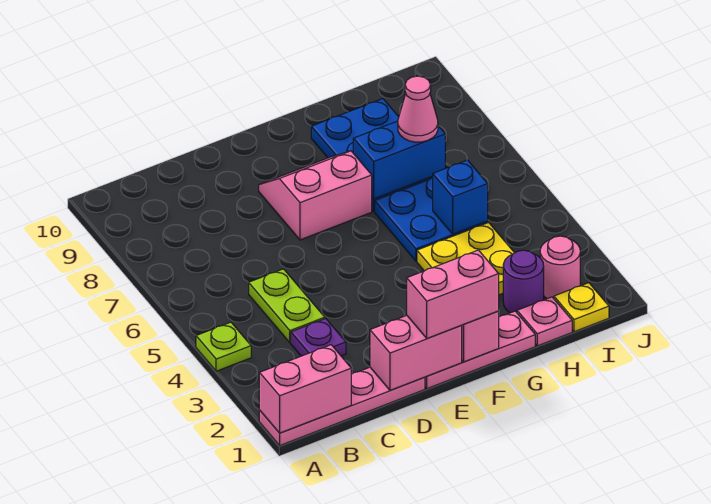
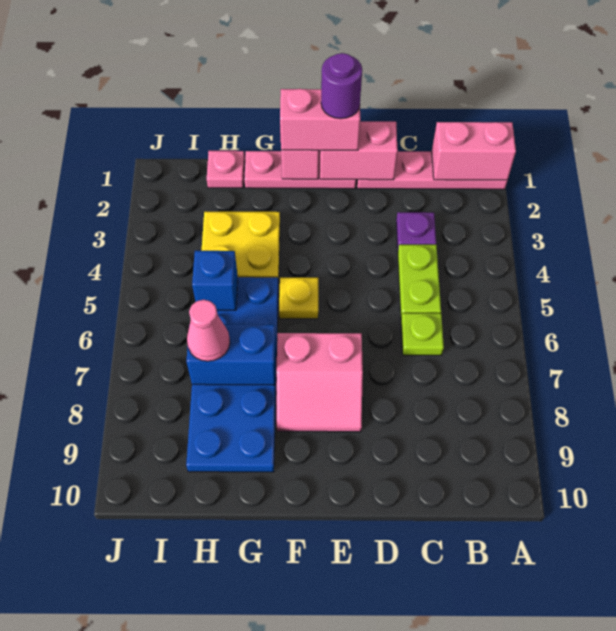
lime plate A4 level 1 -> lime plate C6 level 1
purple round brick H2 level 1 -> purple round brick E1 level 4
yellow plate I1 level 1 -> yellow plate F5 level 1
pink round brick I2 level 1 -> none

